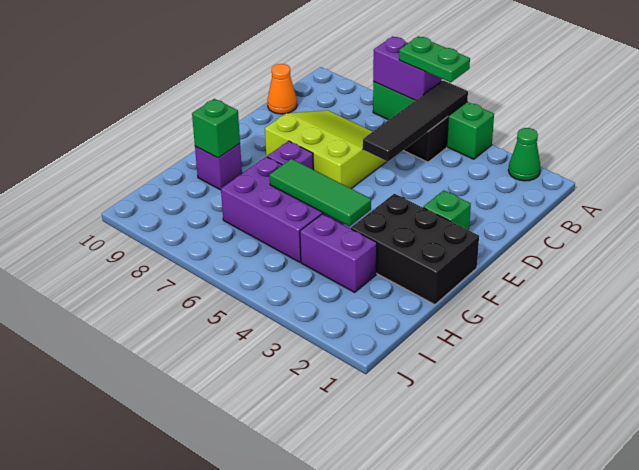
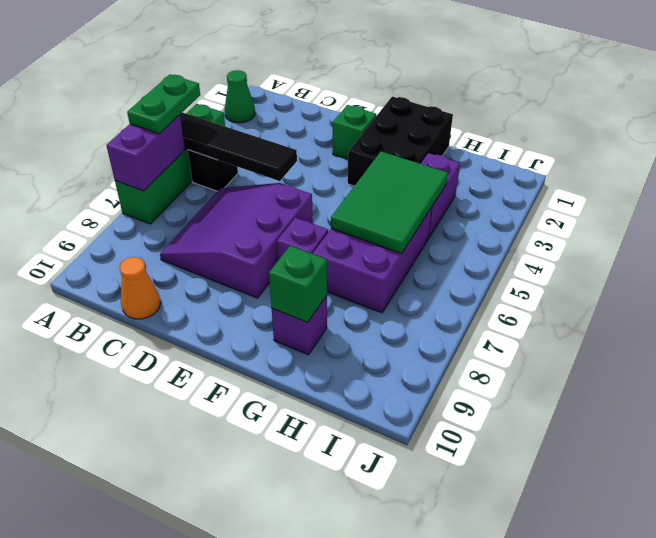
lime slope C6:E8 level 1 top E -> purple slope C6:E8 level 1 top E
green tile G4:G6 level 2 -> green tile G4:H6 level 2

